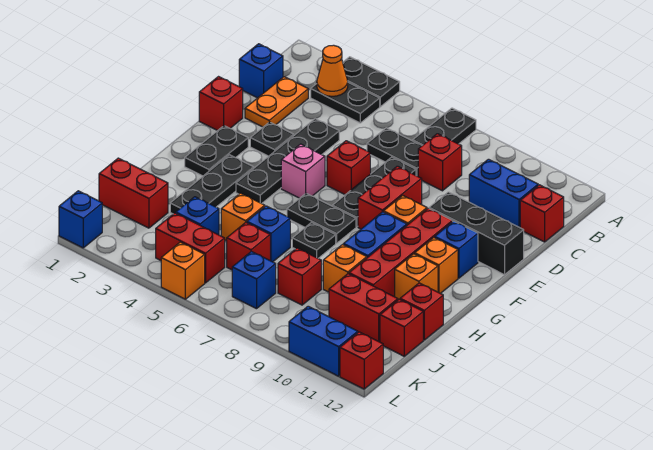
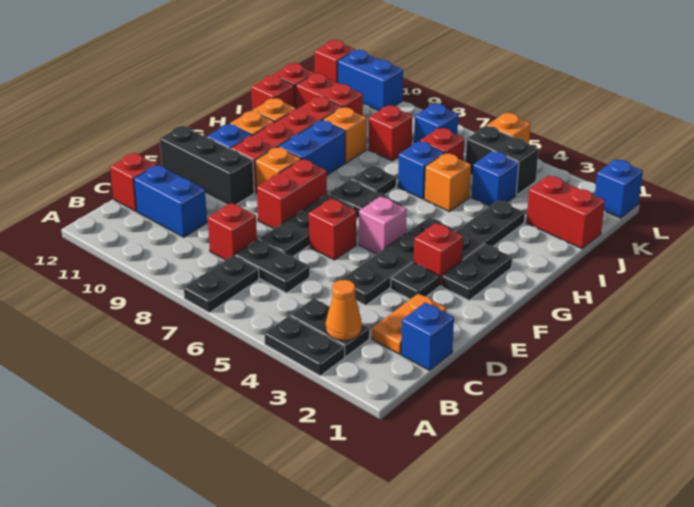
red brick E1 level 1 -> red brick F3 level 1
red brick K4:K5 level 1 -> black brick K4:K5 level 1

